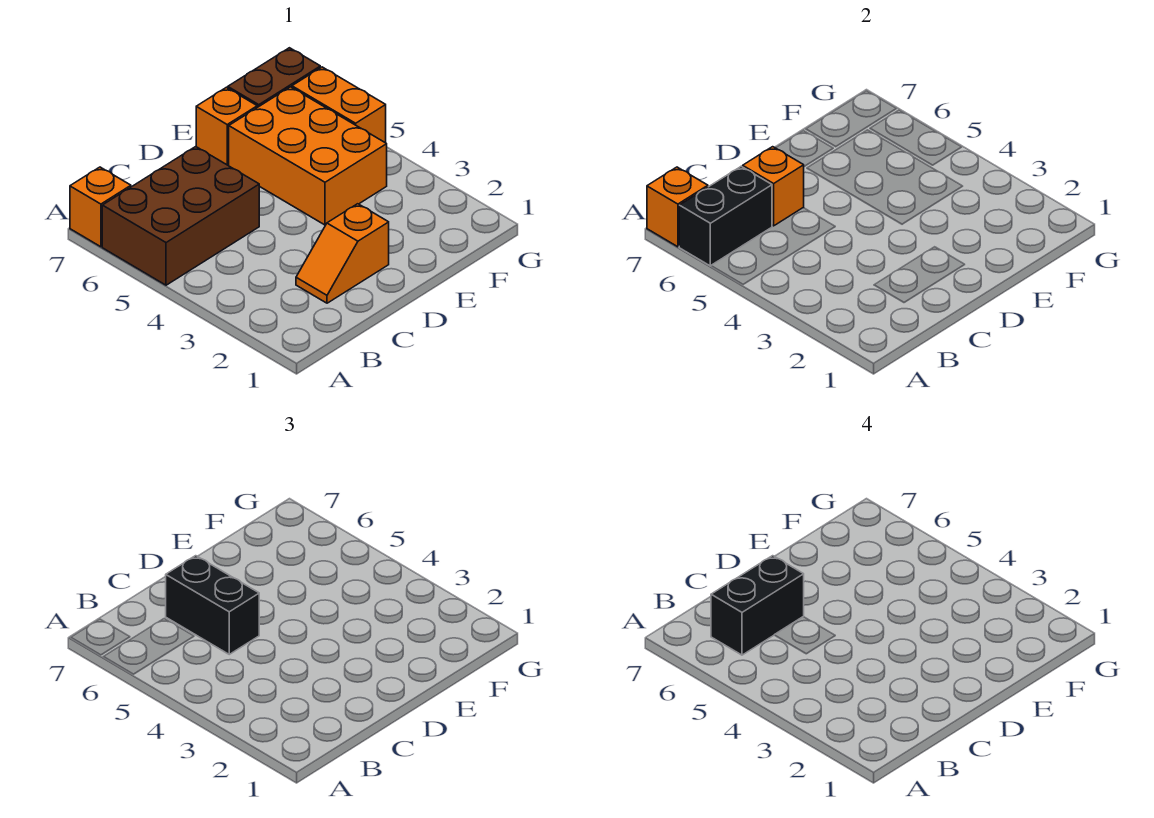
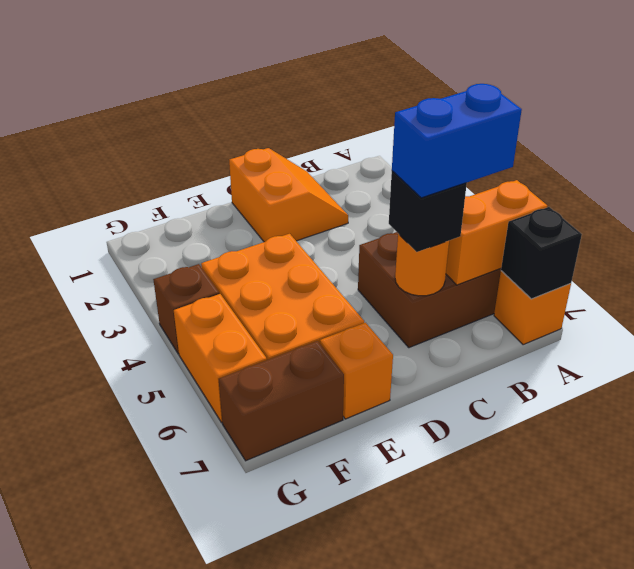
black brick A6:B6 level 2 -> orange brick A6:B6 level 2
orange brick A7 level 2 -> black brick A7 level 2
black brick B6:C6 level 4 -> blue brick B6:C6 level 4
orange slope C2:D2 level 1 top D -> orange slope C1:D2 level 1 top D
black brick C5:C6 level 3 -> black brick C6 level 3
orange brick C6 level 2 -> orange round brick C6 level 2
none -> brown brick G4 level 1

